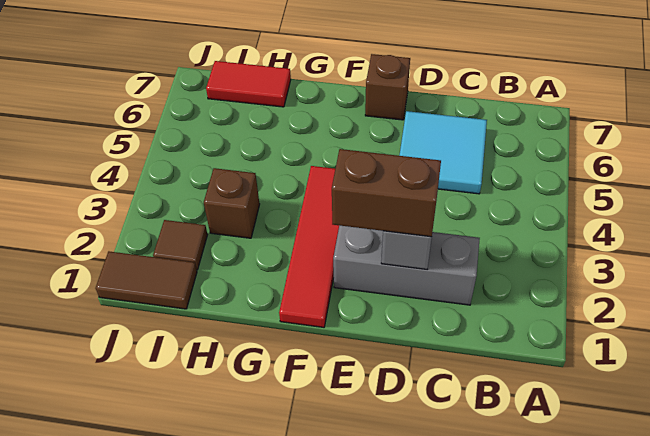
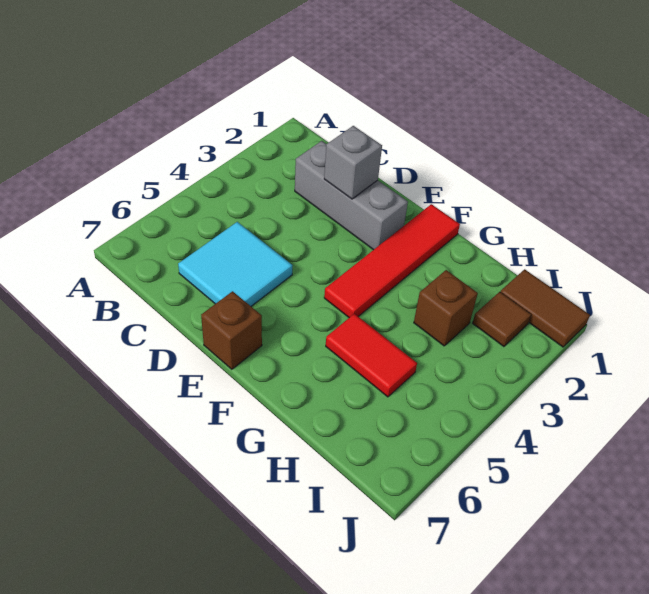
brown brick D2:E2 level 3 -> none
red tile H7:I7 level 1 -> red tile G5:H5 level 1

